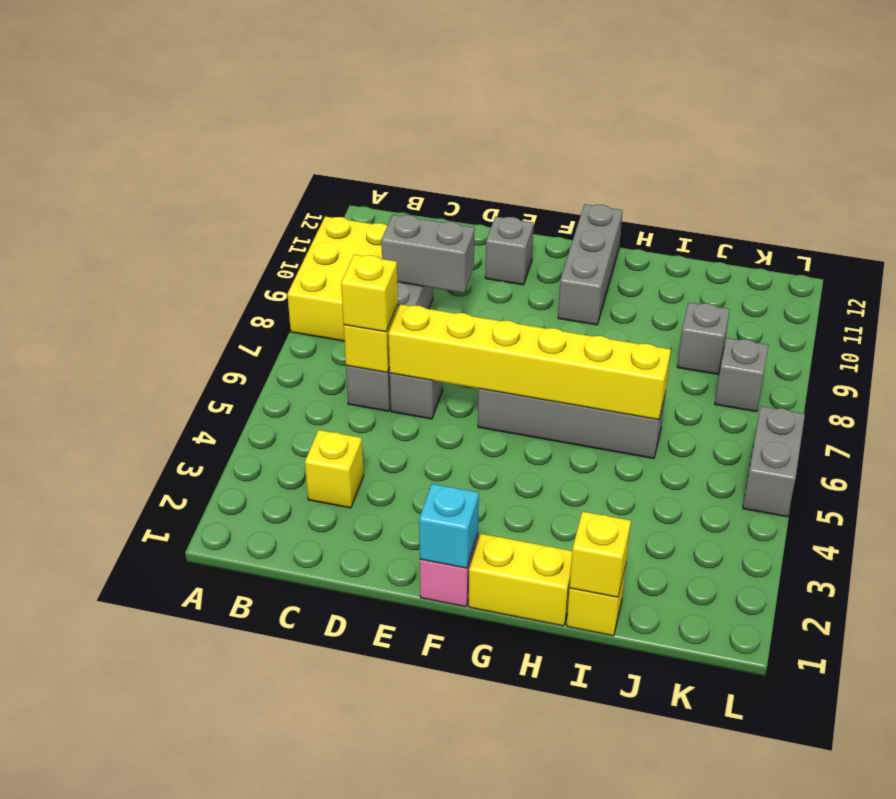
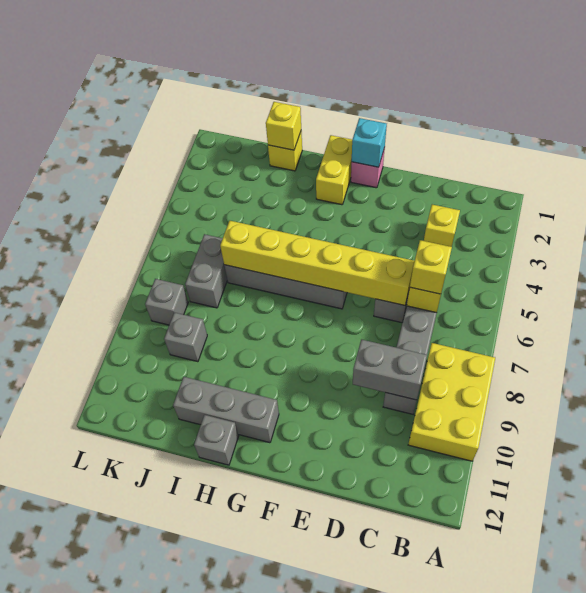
grey brick E11 level 1 -> grey brick H12 level 1
yellow brick G1:H1 level 1 -> yellow brick G1:G2 level 1
grey brick G10:G12 level 1 -> grey brick G11:I11 level 1
grey brick L5:L6 level 1 -> grey brick J6:J7 level 1

